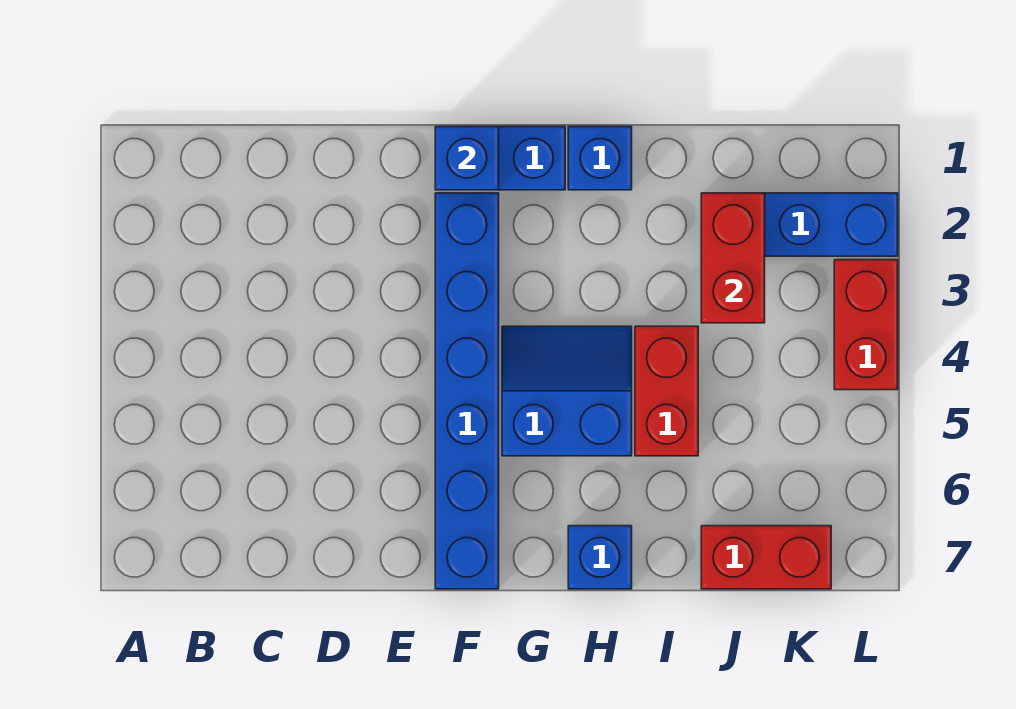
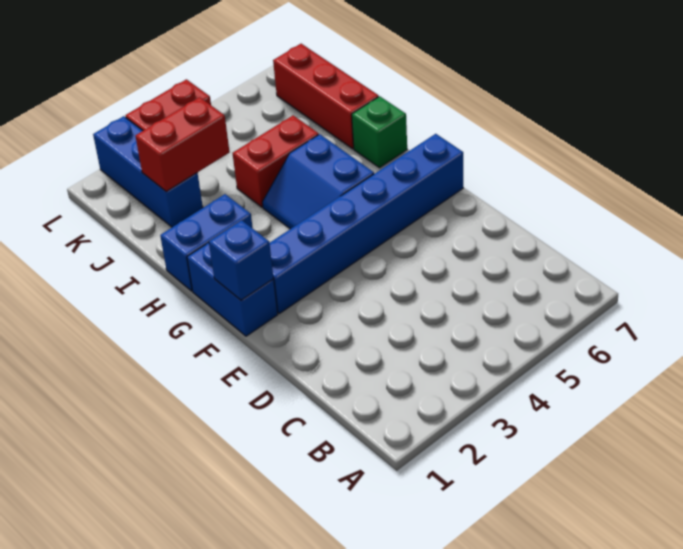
blue brick H1 level 1 -> blue brick H1:H2 level 1
blue brick H7 level 1 -> green brick H7 level 1
red brick J7:K7 level 1 -> red brick I7:K7 level 1

